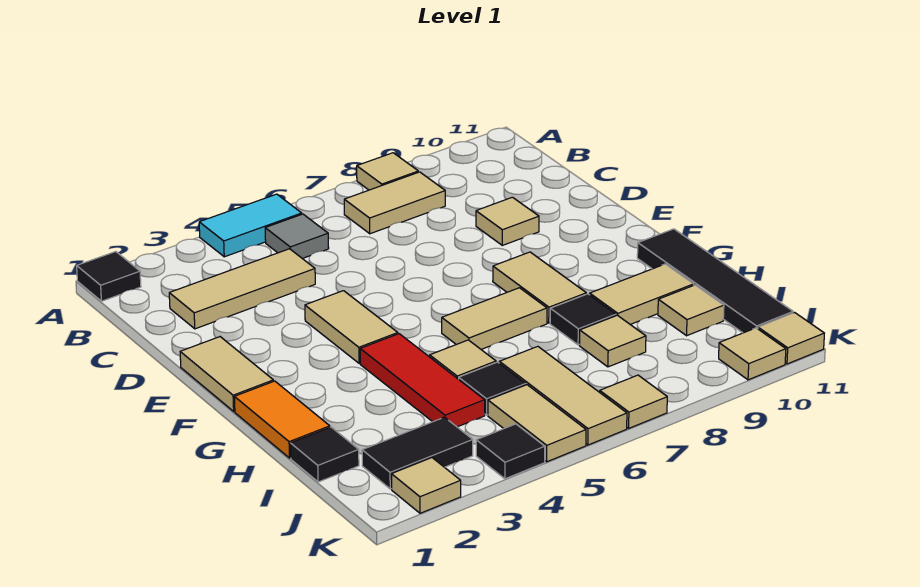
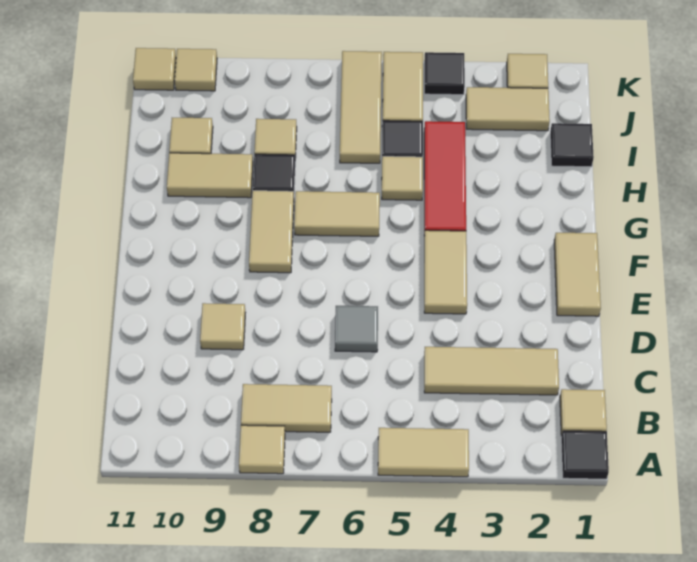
cyan tile A4:A5 level 1 -> tan tile A4:A5 level 1
grey tile B5 level 1 -> grey tile D6 level 1
orange tile G1:H1 level 1 -> none
black tile G11:J11 level 1 -> none
black tile J2:J3 level 1 -> tan tile J2:J3 level 1
tan tile K7 level 1 -> tan tile B1 level 1

